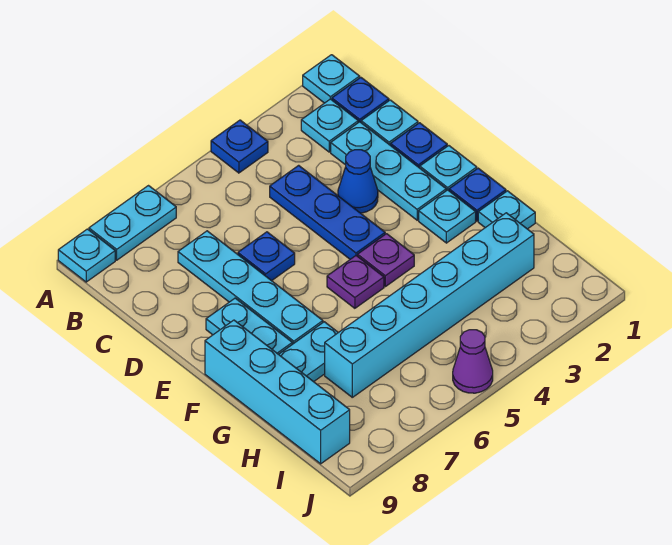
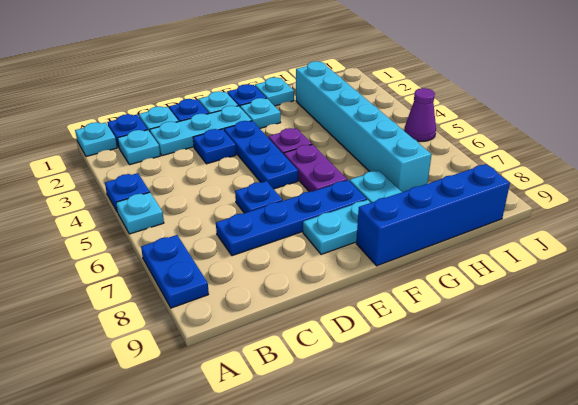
cyan plate A7:A8 level 1 -> blue plate A7:A8 level 1
cyan plate A9 level 1 -> cyan plate A5 level 1
blue plate C4:E4 level 1 -> blue plate E3:E5 level 1
cyan plate C7:F7 level 1 -> blue plate C7:F7 level 1
blue cone D3 level 1 -> blue plate D3 level 1
purple plate F5 level 1 -> purple plate F5:F6 level 1
cyan brick F9:I9 level 1 -> blue brick F9:I9 level 1

